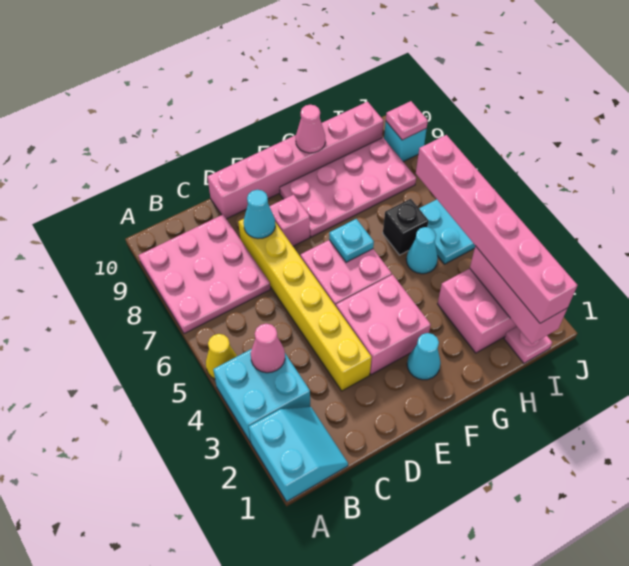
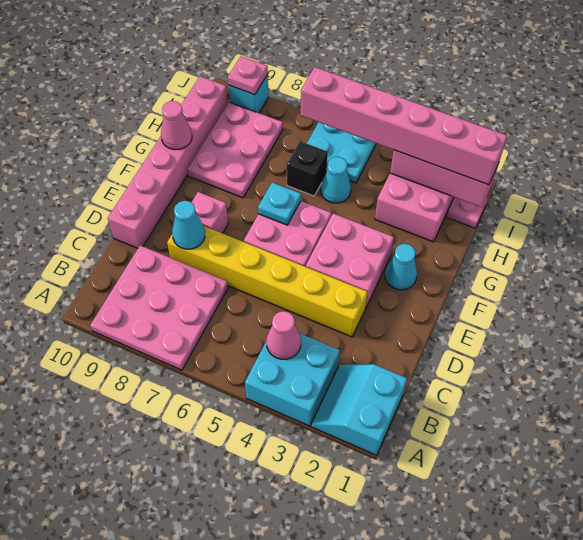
cyan slope A1:B2 level 1 top A -> cyan slope A1:B2 level 1 top 1
yellow cone A5 level 1 -> none
pink plate F8:I9 level 1 -> pink plate G8:I9 level 1

